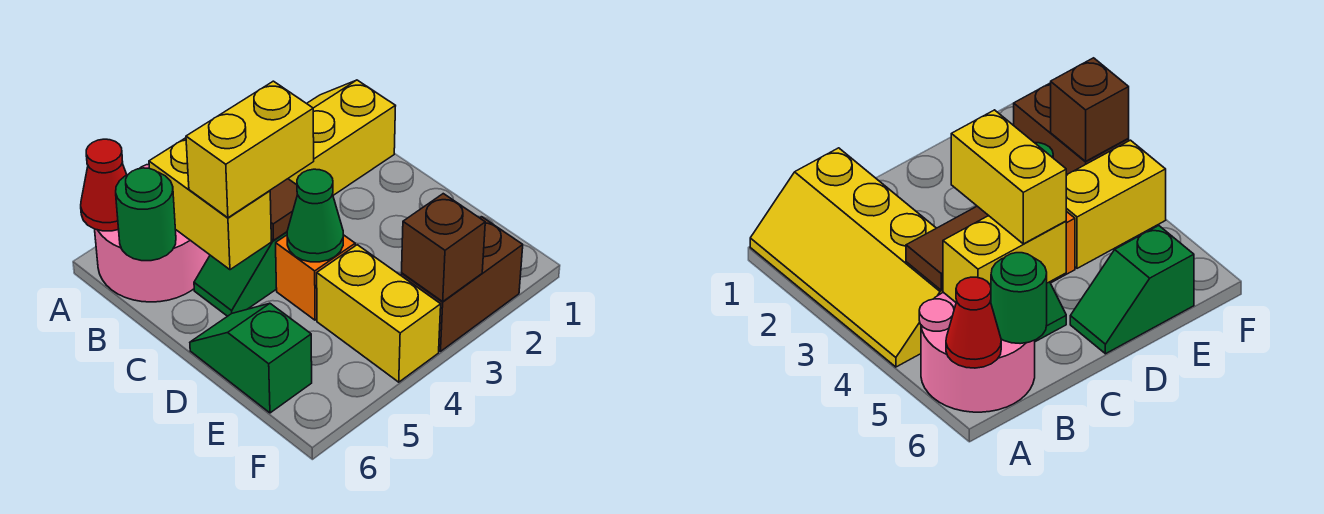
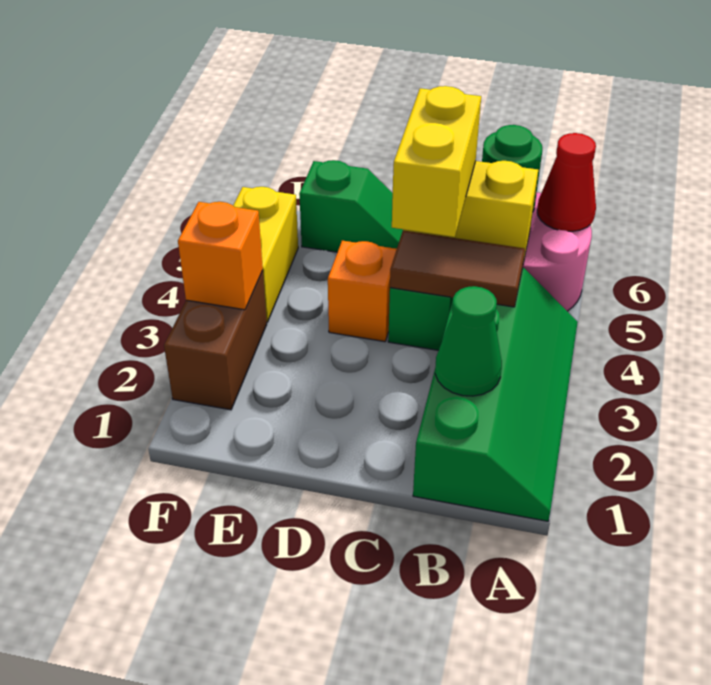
yellow slope A1:B4 level 1 top B -> green slope A1:B4 level 1 top B
green cone D4 level 2 -> green cone B2 level 2
yellow brick E4:F4 level 1 -> yellow brick F4:F5 level 1
brown brick F3 level 2 -> orange brick F3 level 2

